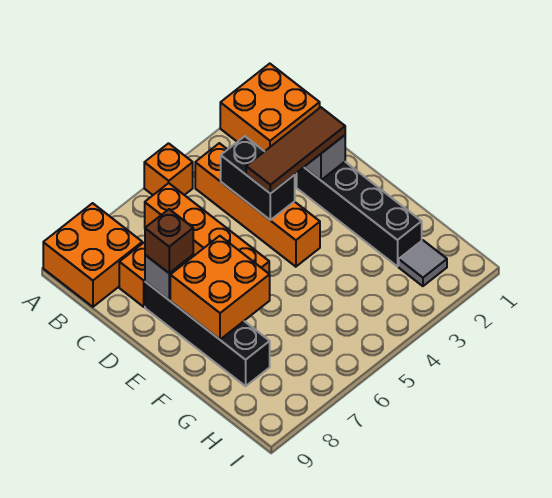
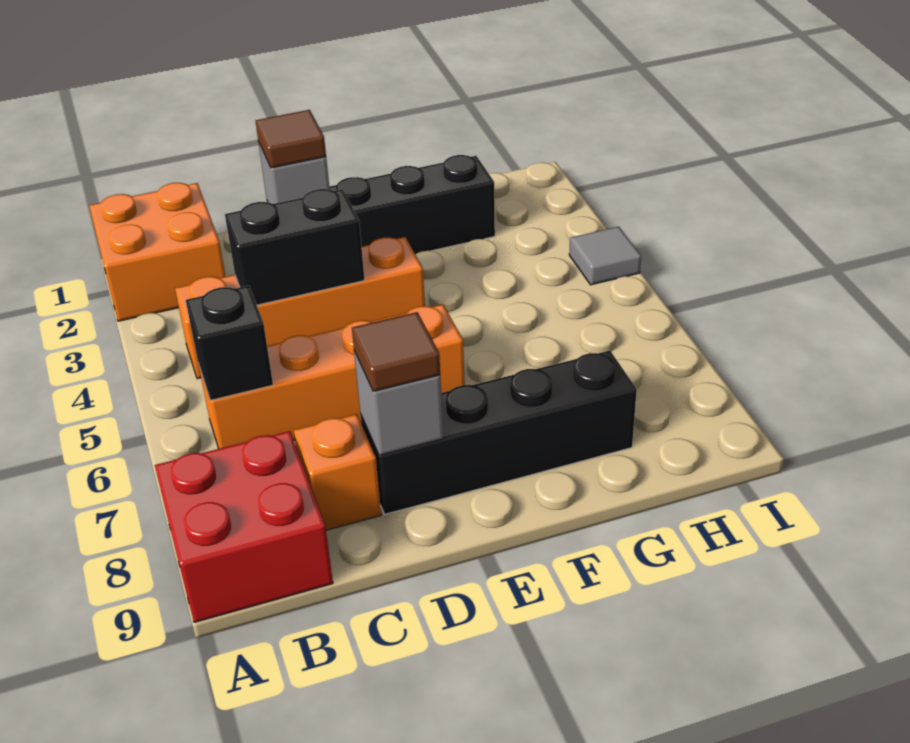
orange brick A5 level 1 -> none
orange brick A8:B9 level 1 -> red brick A8:B9 level 1
none -> black brick B6 level 2
brown tile D2:D4 level 3 -> brown tile D2 level 3
brown brick D8 level 3 -> brown tile D8 level 3
orange brick E7:F8 level 2 -> none
grey tile H2 level 1 -> grey tile I4 level 1

